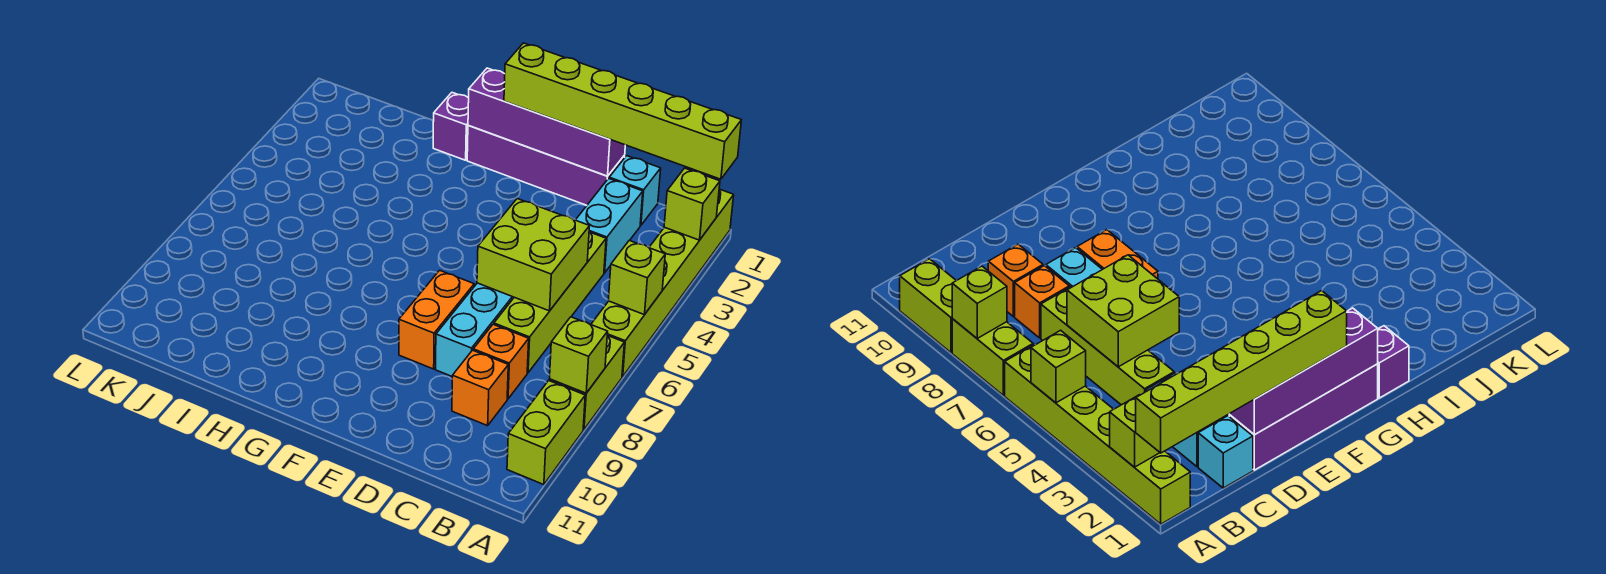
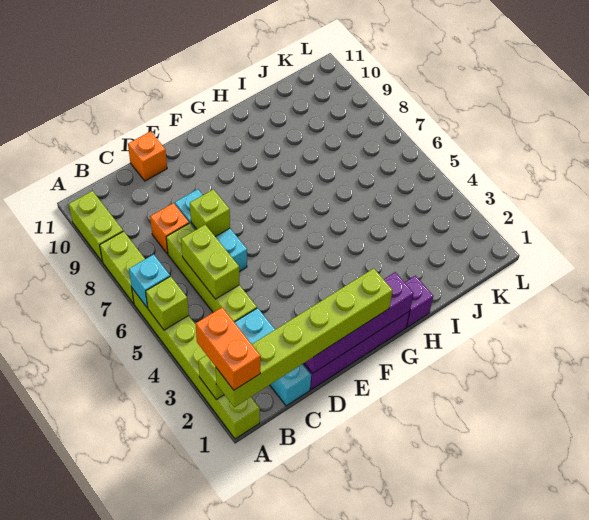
none -> cyan brick A6 level 2
lime brick A8 level 2 -> lime brick D7 level 2
lime brick C5:D6 level 2 -> lime brick C5:C6 level 2
orange brick C9 level 1 -> orange brick D11 level 1
orange brick E7:E8 level 1 -> orange brick A1:A2 level 4

